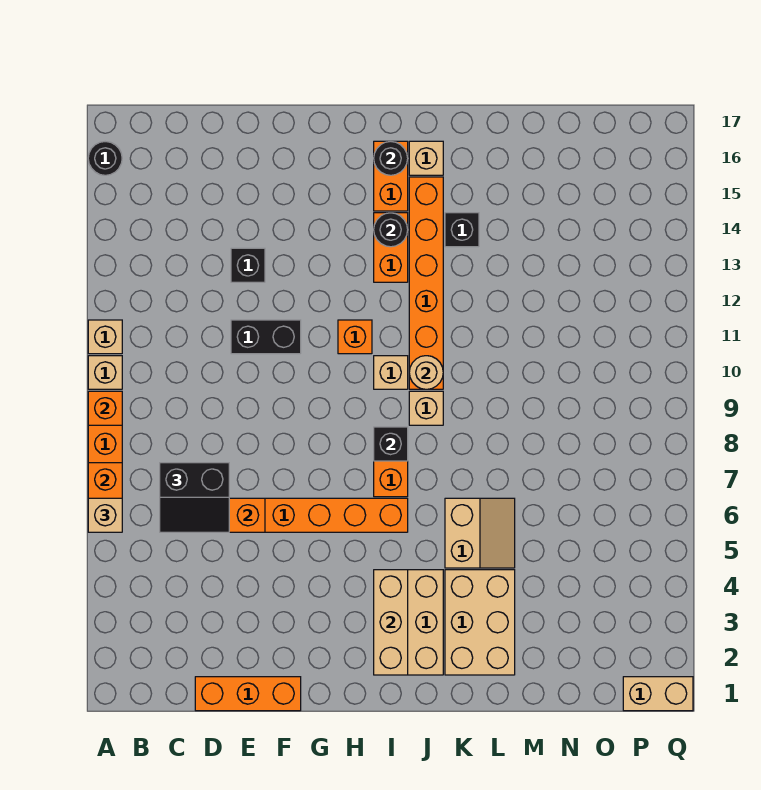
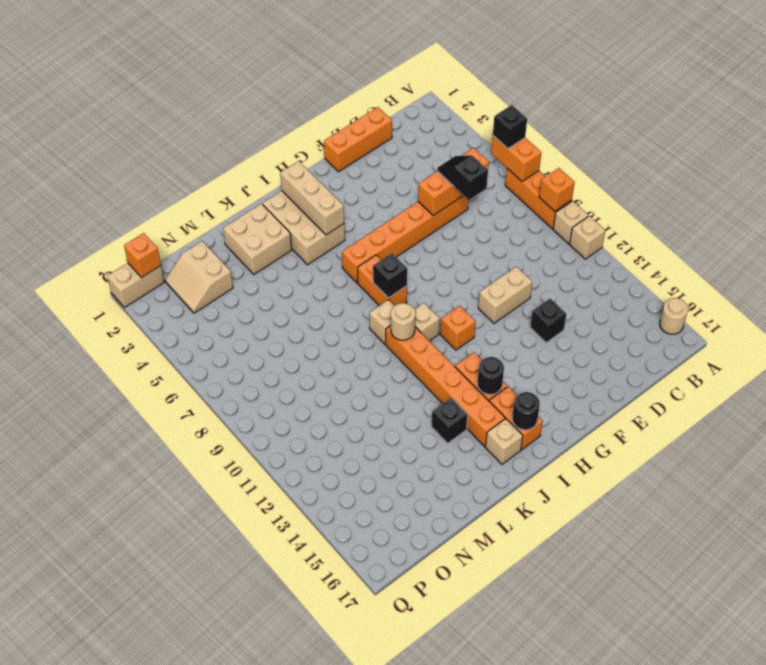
tan brick A6 level 3 -> black brick A6 level 3
black round brick A16 level 1 -> tan round brick A16 level 1
black slope C6:D7 level 3 top 7 -> black slope D6:D7 level 3 top 7
black brick E11:F11 level 1 -> tan brick E11:F11 level 1
tan brick K2:L4 level 1 -> tan brick K2:L3 level 1
tan slope K5:L6 level 1 top K -> tan slope N2:O3 level 1 top N
none -> orange brick P1 level 2

